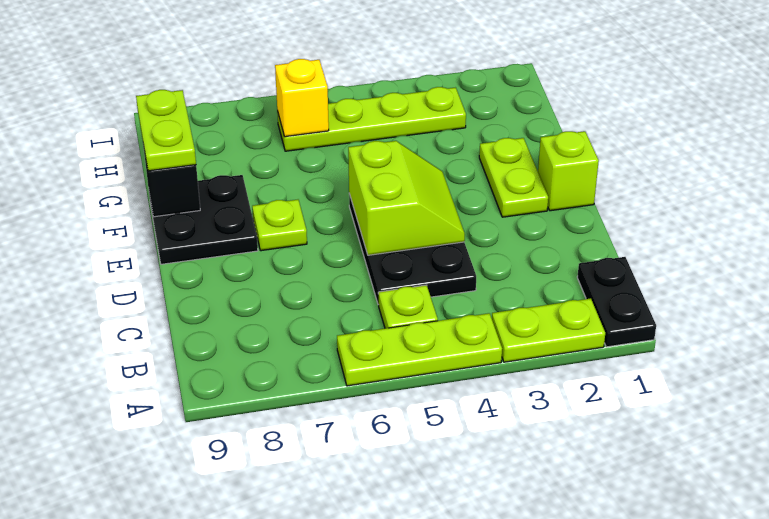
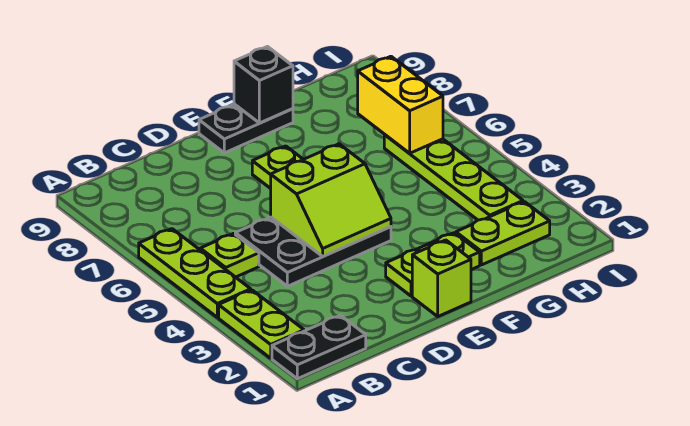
black plate E8:F9 level 1 -> black plate E9:F9 level 1
lime plate F9:G9 level 3 -> lime plate G2:H2 level 1
yellow brick H6 level 2 -> yellow brick H6:H7 level 2

